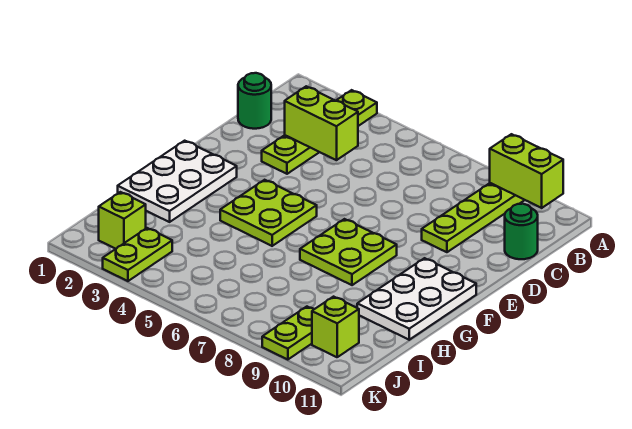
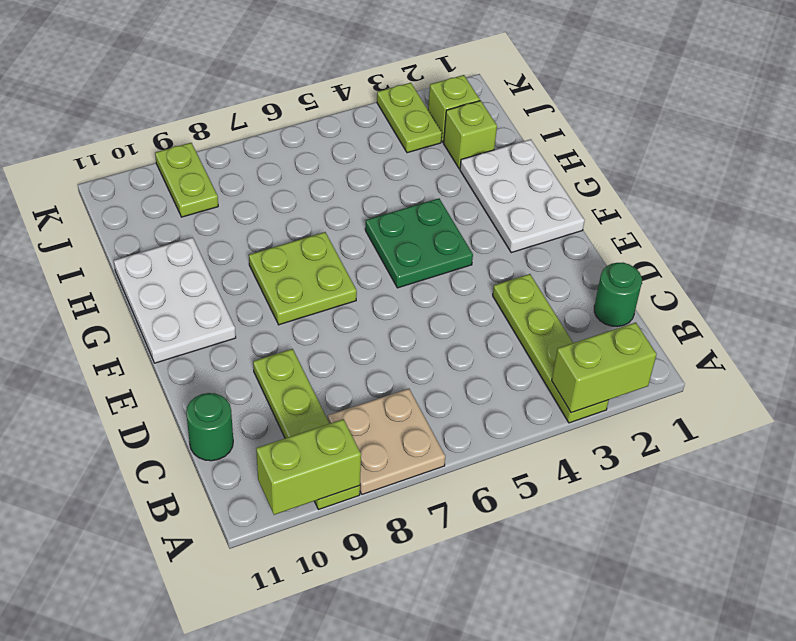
none -> tan plate A7:B8 level 1
lime brick C3:C4 level 2 -> lime brick A2:A3 level 2
lime plate F4:G5 level 1 -> green plate F4:G5 level 1
lime brick J10 level 1 -> lime brick I2 level 1

